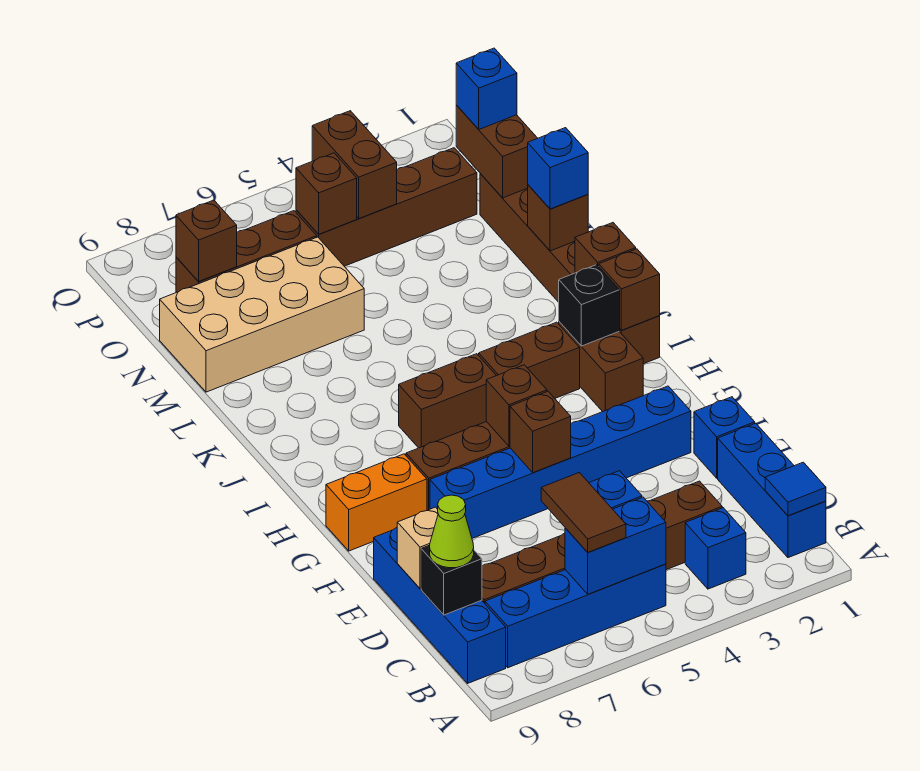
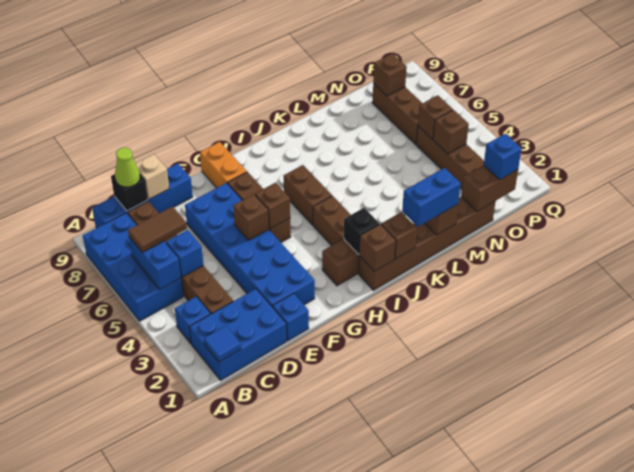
blue brick B1:D1 level 1 -> blue brick B1:D2 level 1
blue brick B5:B8 level 1 -> blue brick A5:B8 level 1
blue brick F2:F7 level 1 -> blue brick E2:F7 level 1
blue brick L1 level 3 -> blue brick K1:L1 level 3
tan brick M6:N9 level 1 -> none
brown brick O4:P4 level 2 -> brown brick O4 level 2

